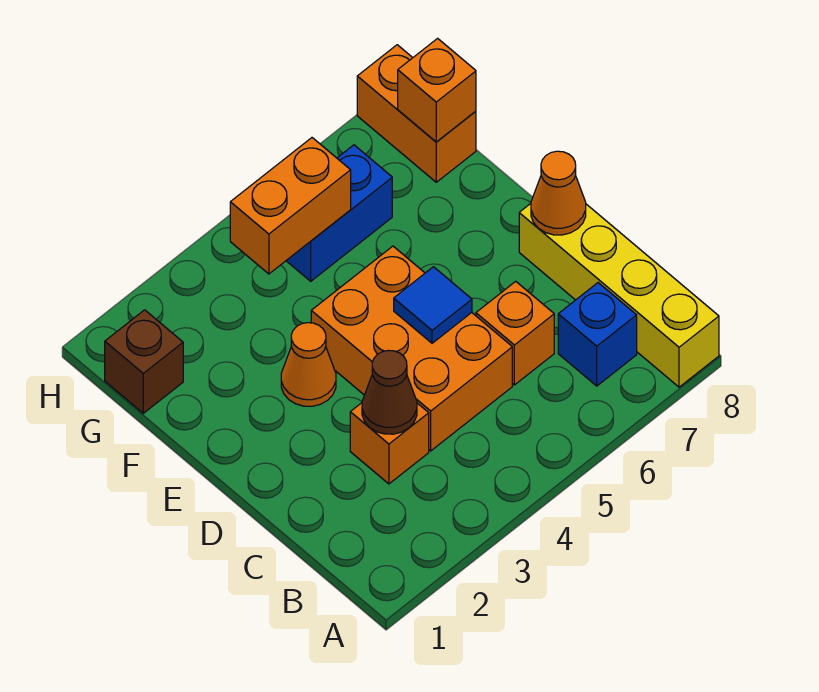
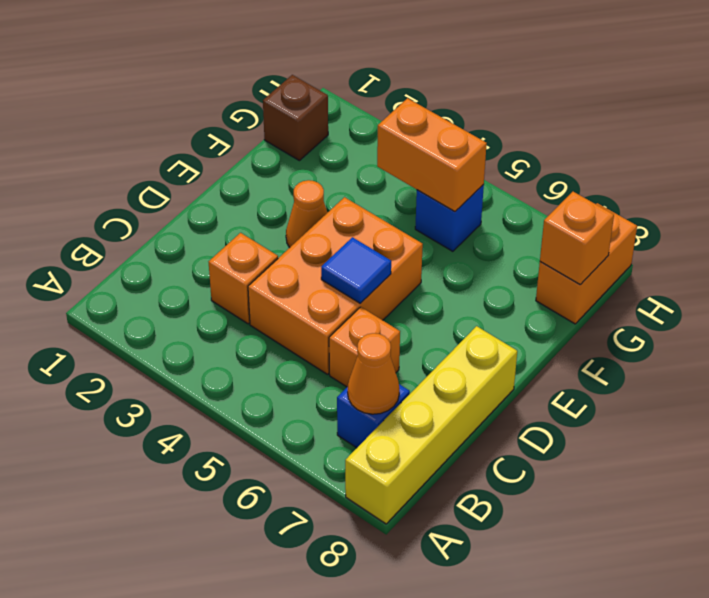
brown cone C3 level 2 -> none
orange cone D8 level 2 -> orange cone B7 level 2
blue brick G5:G6 level 1 -> blue brick G5 level 1

